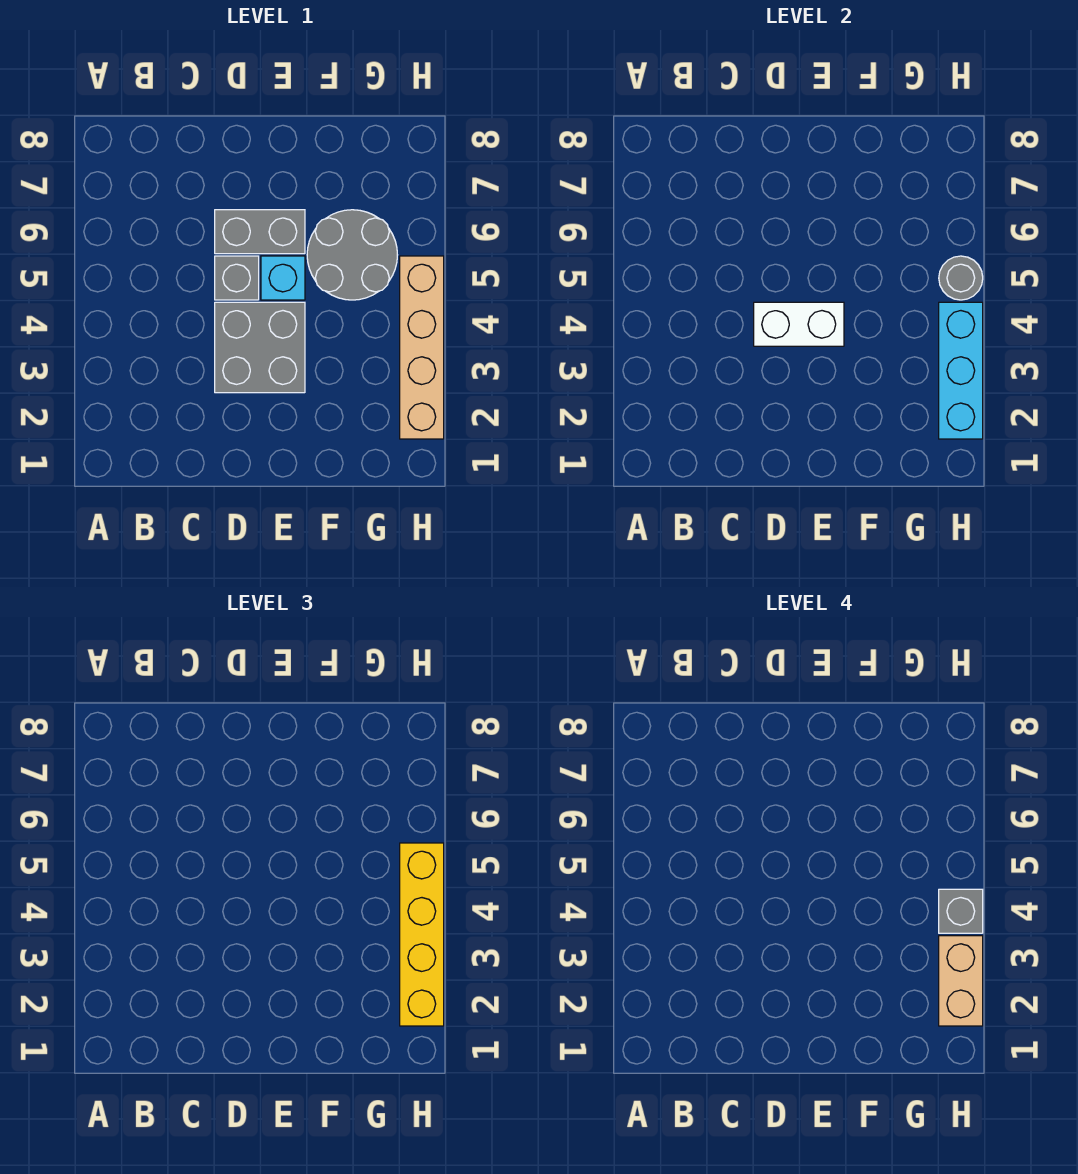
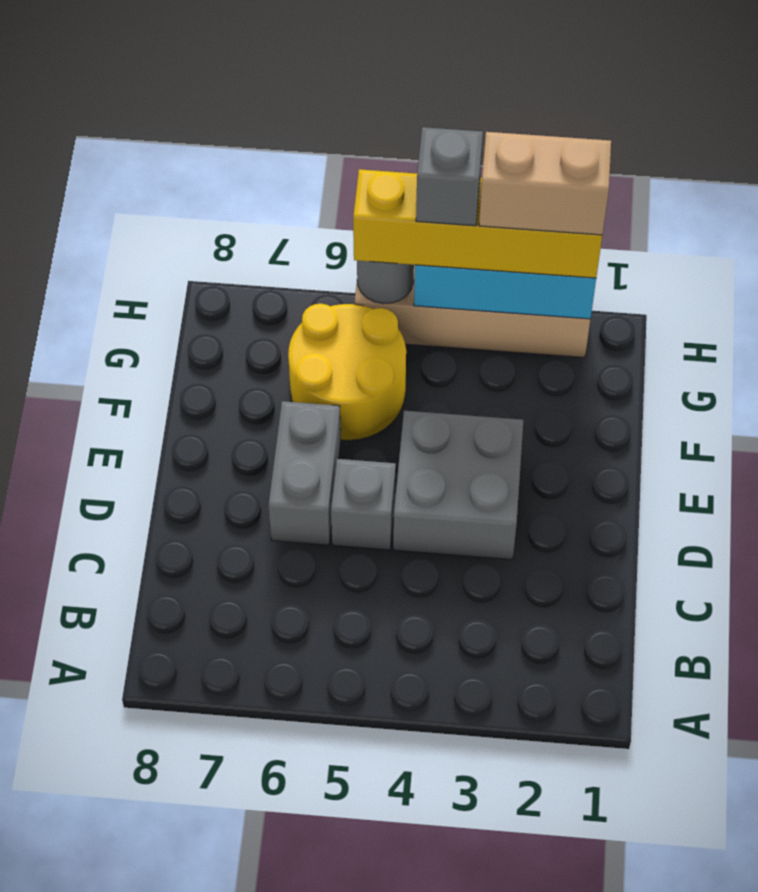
white brick D4:E4 level 2 -> none
cyan brick E5 level 1 -> none
grey round brick F5:G6 level 1 -> yellow round brick F5:G6 level 1

